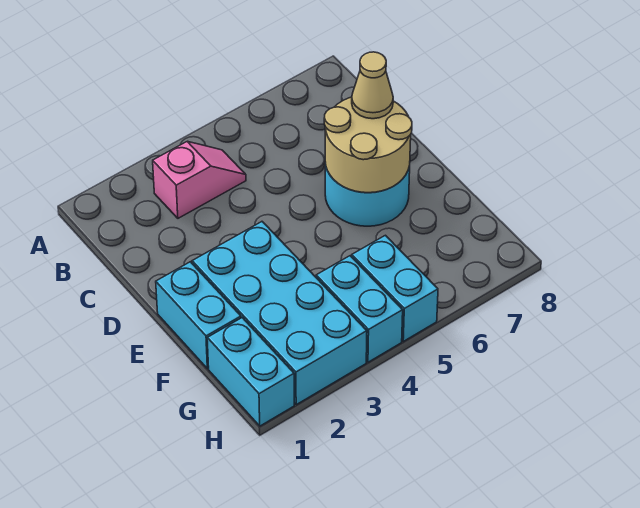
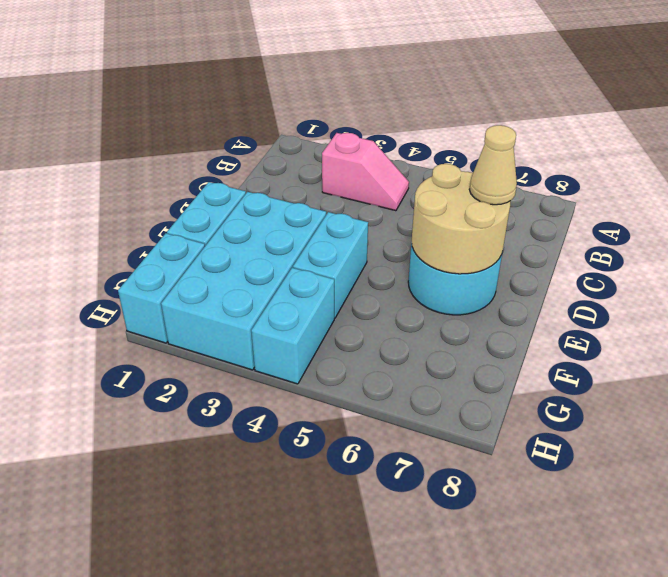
cyan brick G5:H5 level 1 -> cyan brick E4:F4 level 1

